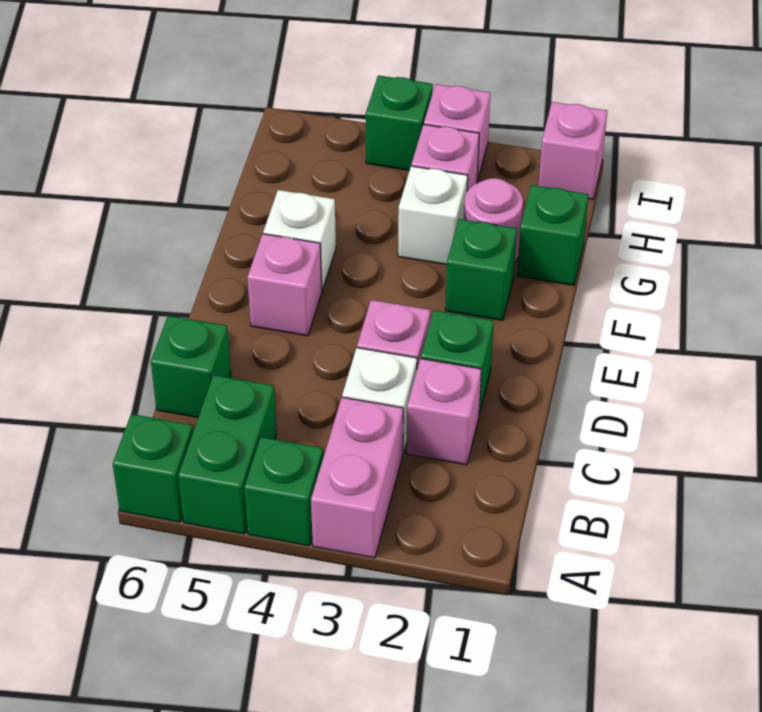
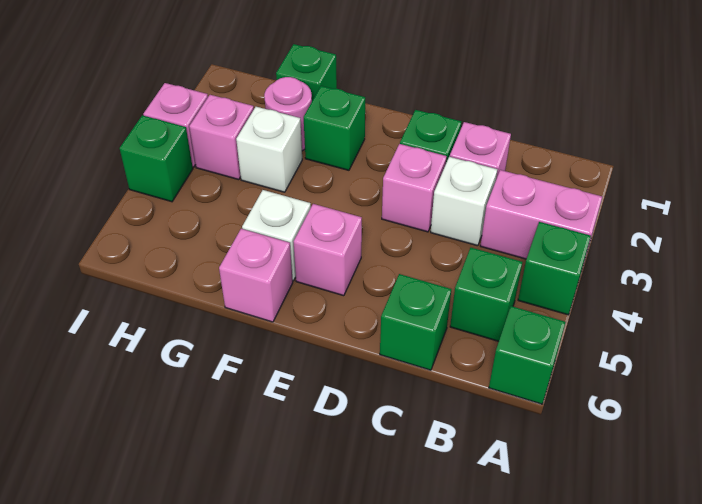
green brick A5:B5 level 1 -> green brick B5 level 1
pink brick I1 level 1 -> pink brick F6 level 1

